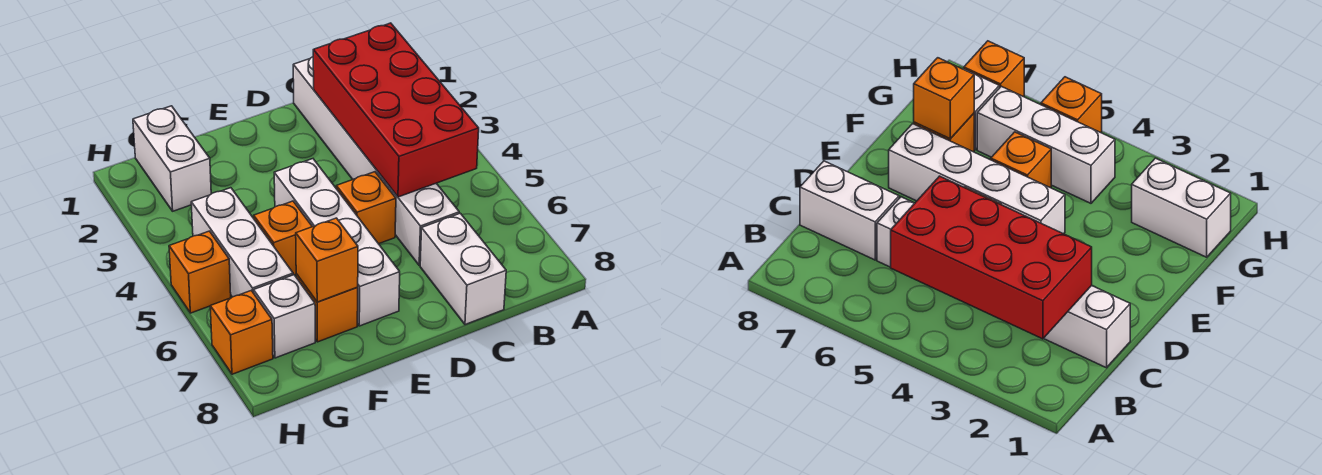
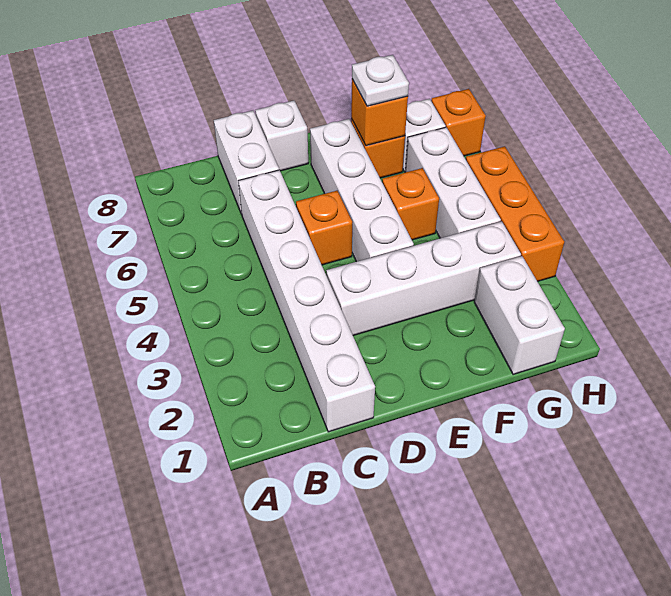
red brick B2:C5 level 2 -> none
none -> white brick D3:G3 level 1
none -> white brick D8 level 1
none -> white plate F7 level 3
orange brick H5 level 1 -> orange brick H3:H5 level 1

